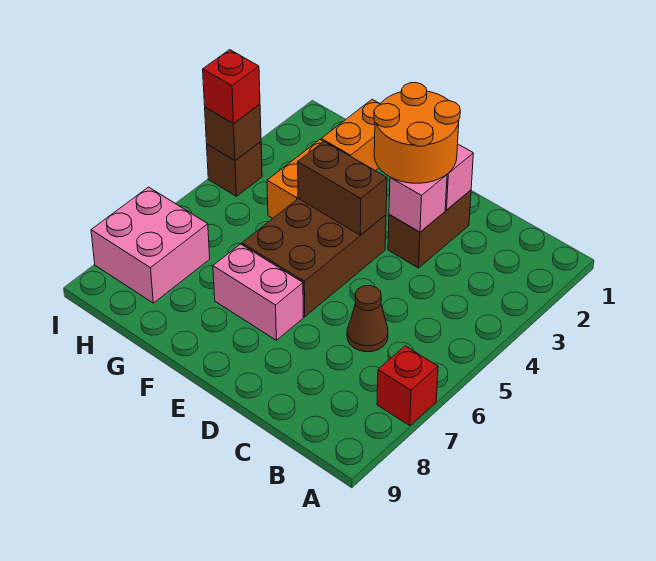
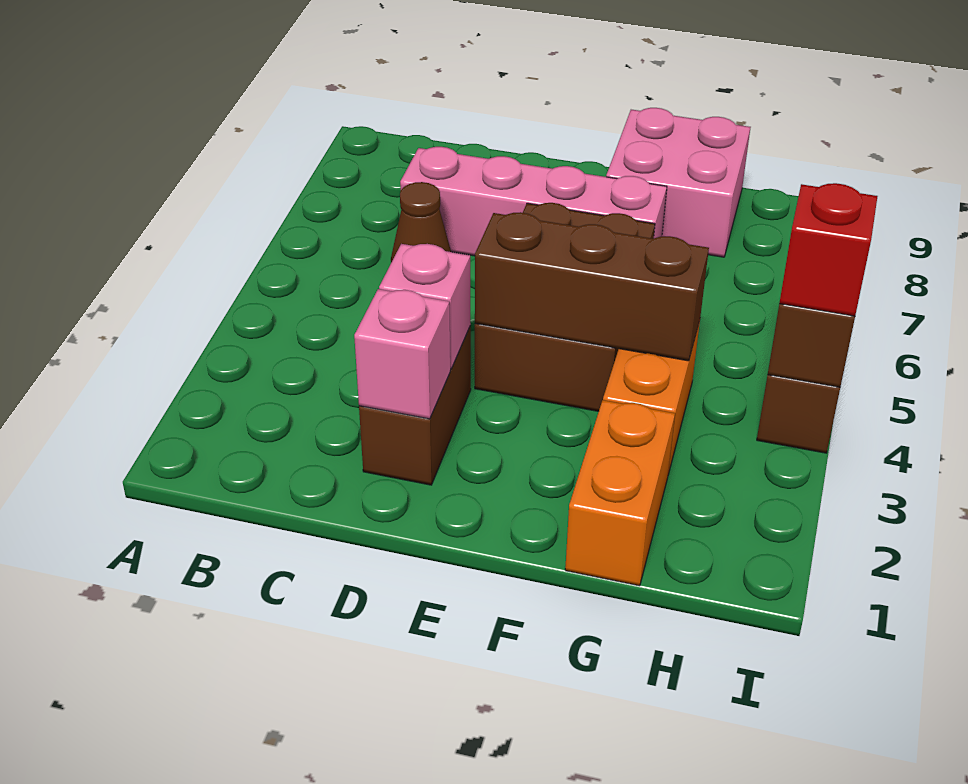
red brick A7 level 1 -> none
orange round brick D2:E3 level 3 -> none
brown brick E4:F4 level 2 -> brown brick E4:G4 level 2
pink brick E7:F7 level 1 -> pink brick C7:F7 level 1
pink brick H7:I8 level 1 -> pink brick F8:G9 level 1

